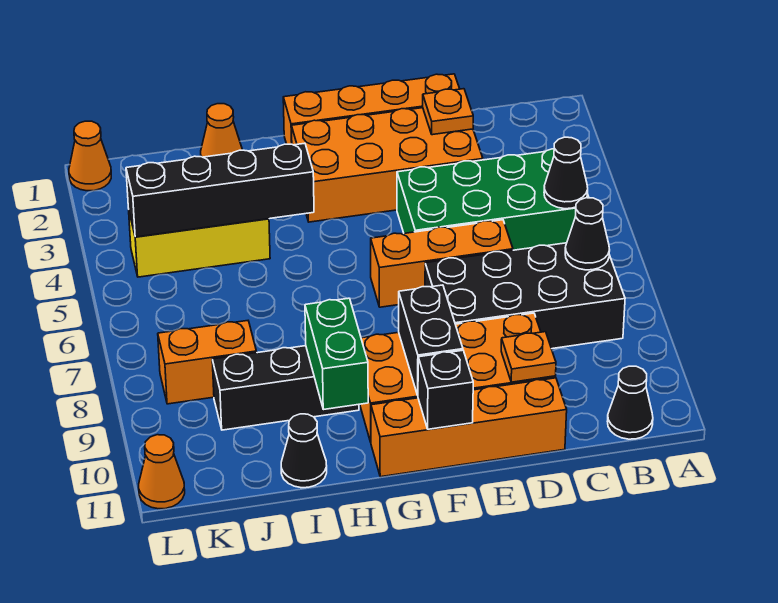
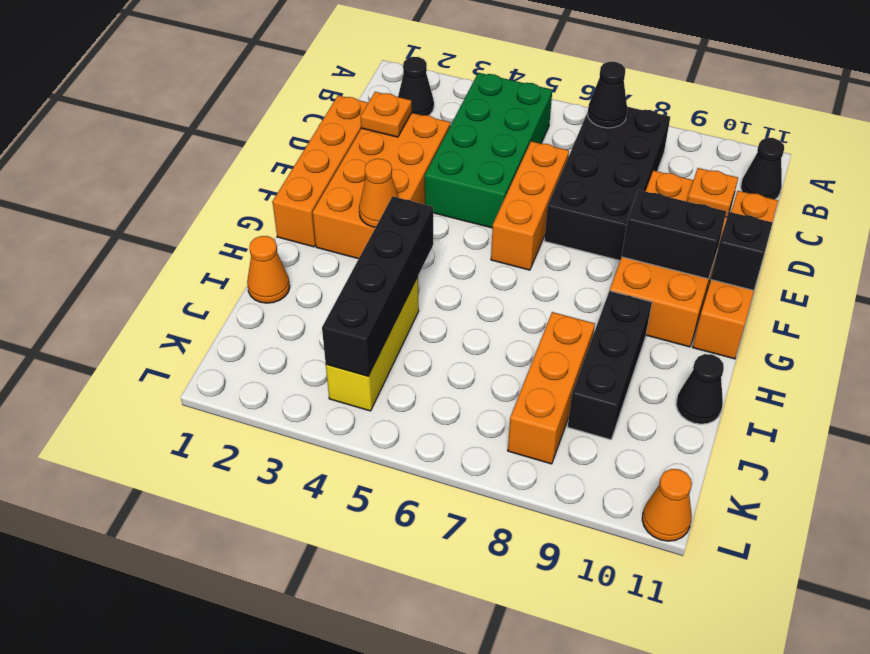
black cone B5 level 2 -> black cone B2 level 1
green brick H9:H10 level 2 -> none
orange brick J8:K8 level 1 -> orange brick I8:K8 level 1
orange cone L1 level 1 -> orange cone G3 level 2

